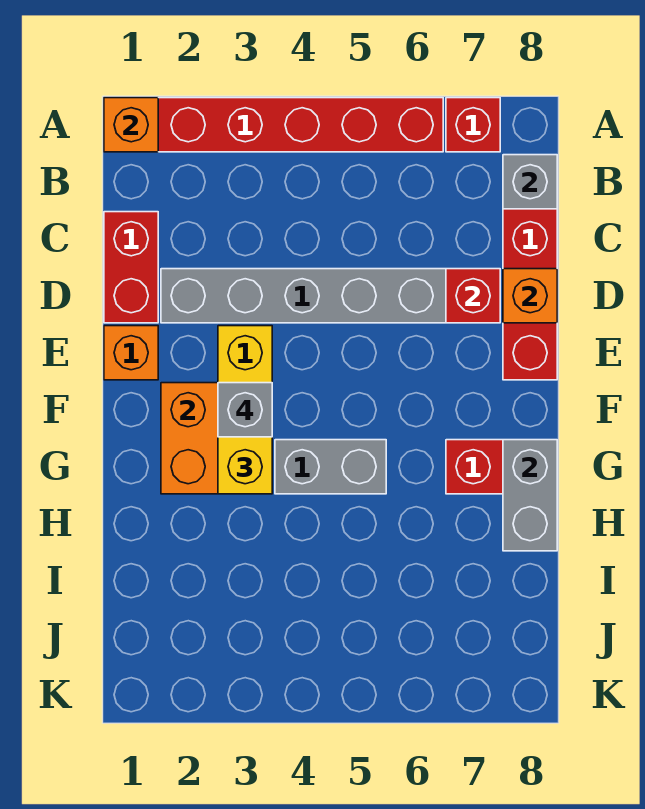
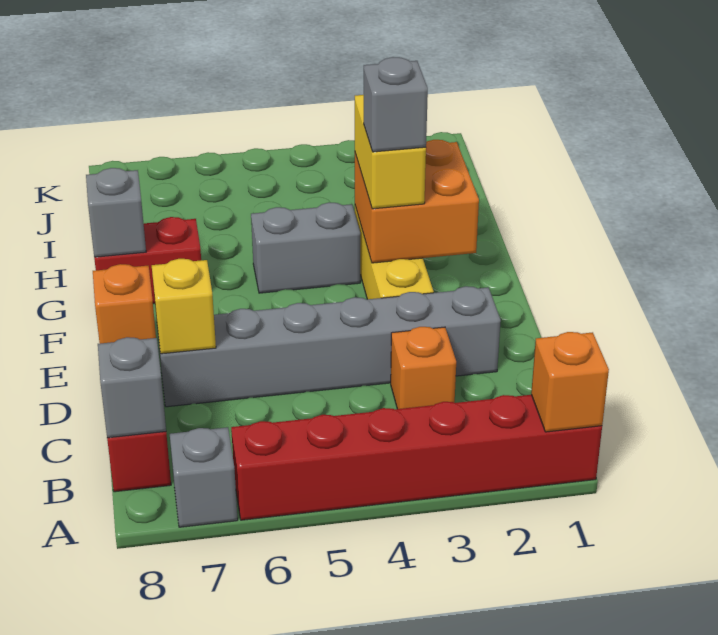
red brick A7 level 1 -> grey brick A7 level 1
red brick C1:D1 level 1 -> none
red brick D7 level 2 -> yellow brick D7 level 2
orange brick E1 level 1 -> orange brick C3 level 1
grey brick G8:H8 level 2 -> grey brick G8 level 2

